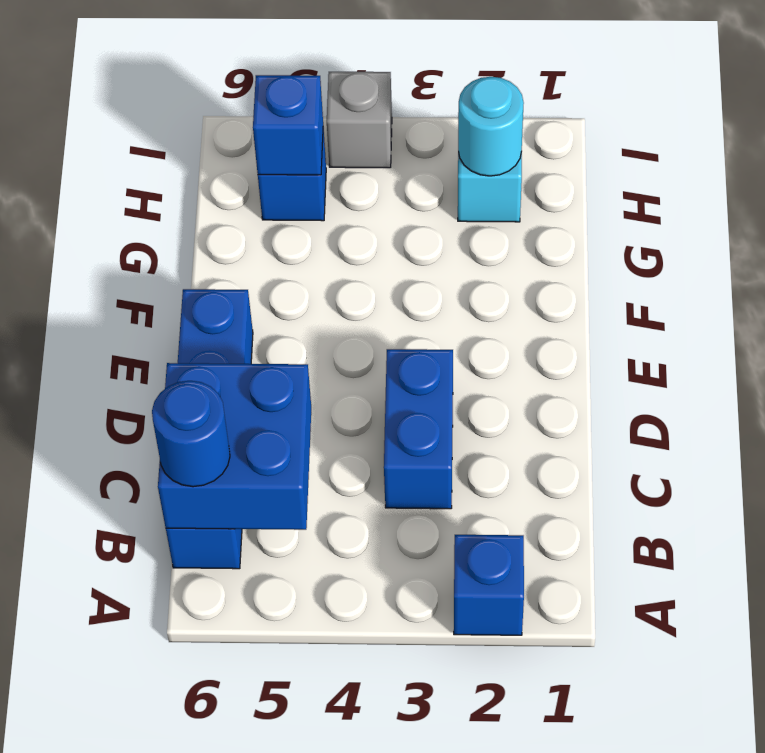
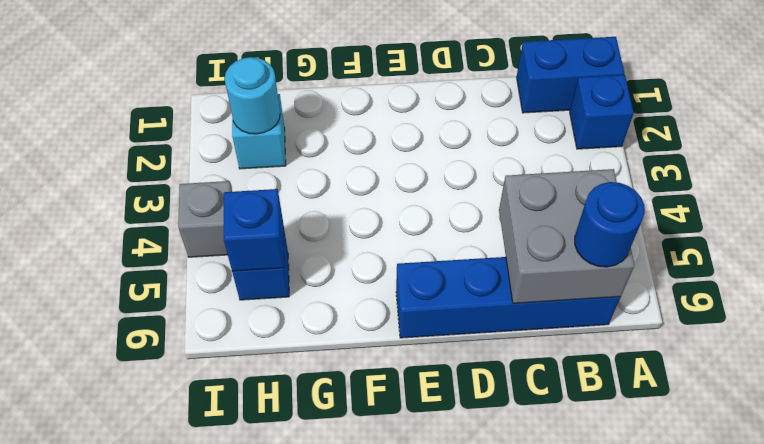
blue brick B5:C6 level 2 -> grey brick B5:C6 level 2
blue brick C3:D3 level 1 -> blue brick A1:B1 level 1

